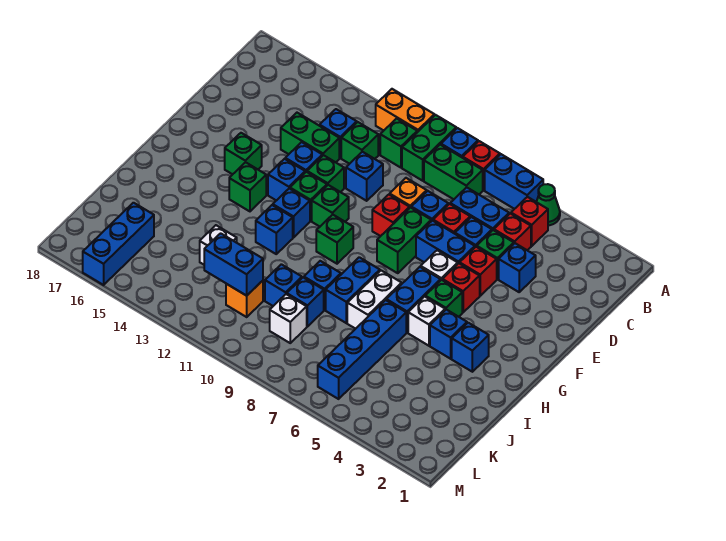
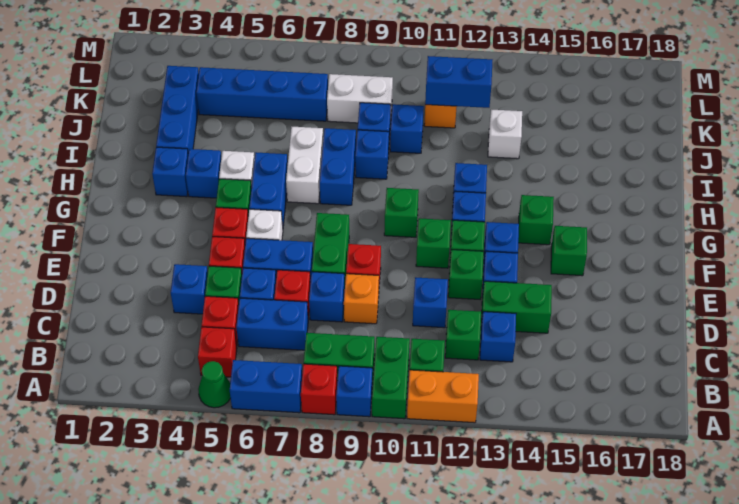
blue brick I6:L6 level 1 -> blue brick K4:K7 level 1
white brick K9 level 1 -> white brick K8:K9 level 1
blue brick K16:M16 level 1 -> blue brick I3:K3 level 1

